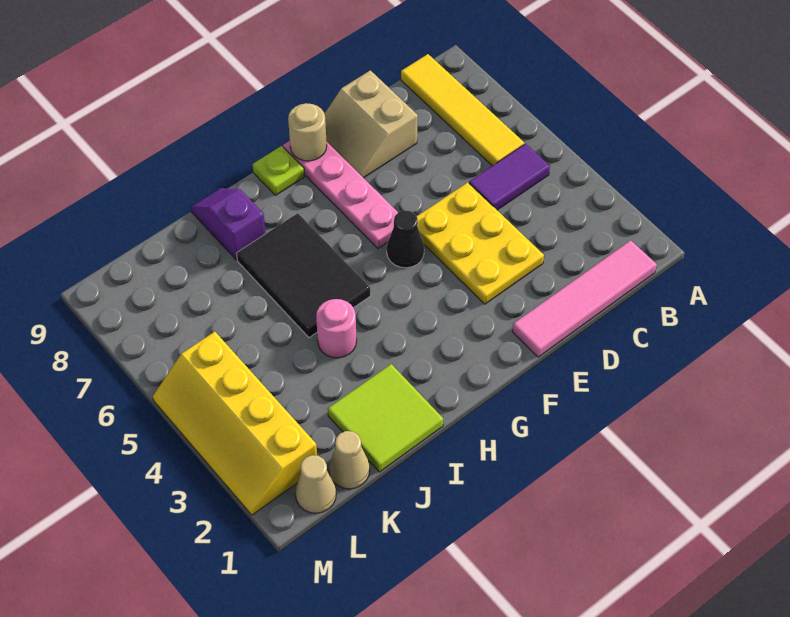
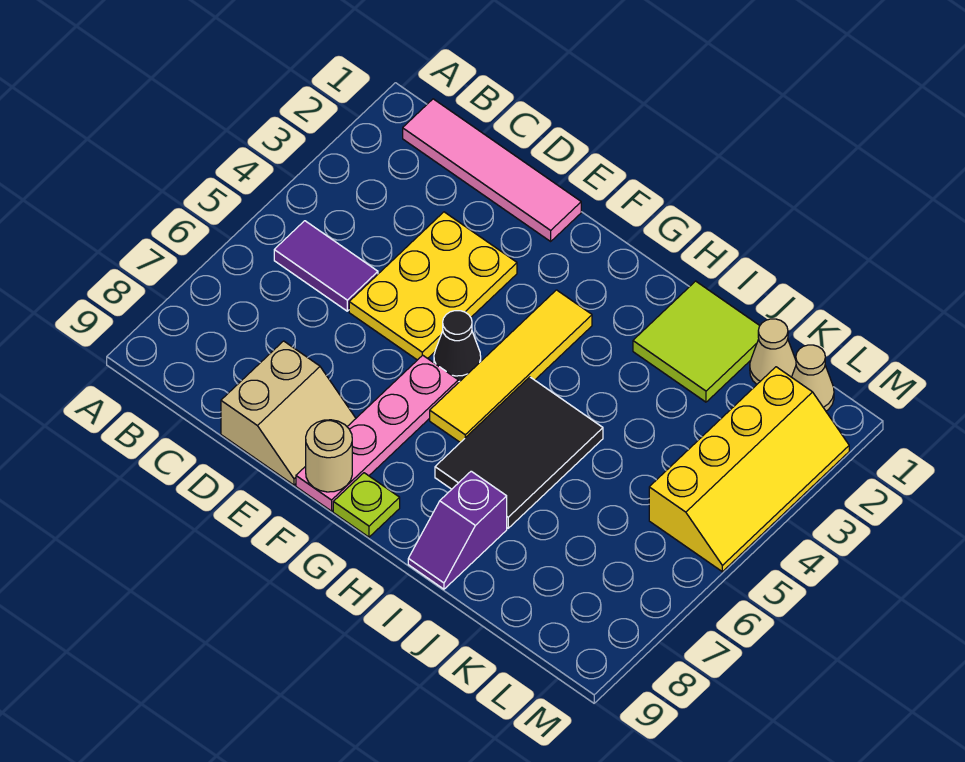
yellow tile B6:B9 level 1 -> yellow tile G3:G6 level 1
pink round brick I4 level 1 -> none

